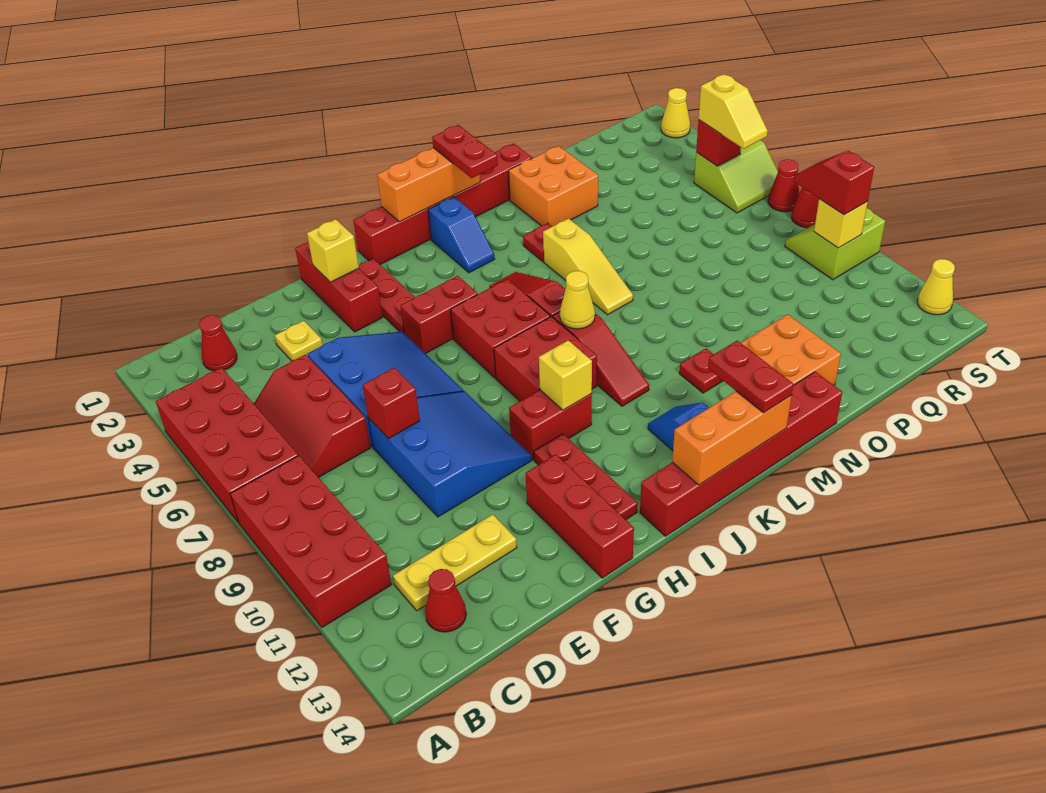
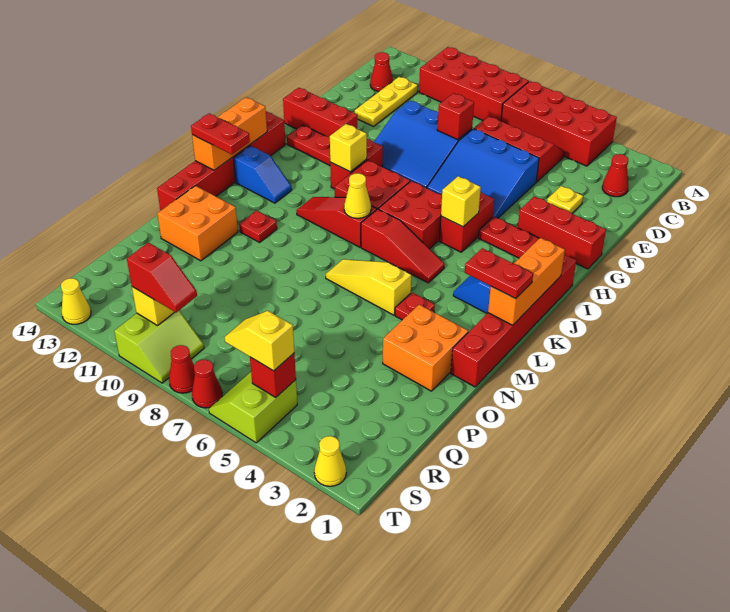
yellow brick G2 level 2 -> yellow brick I5 level 2

